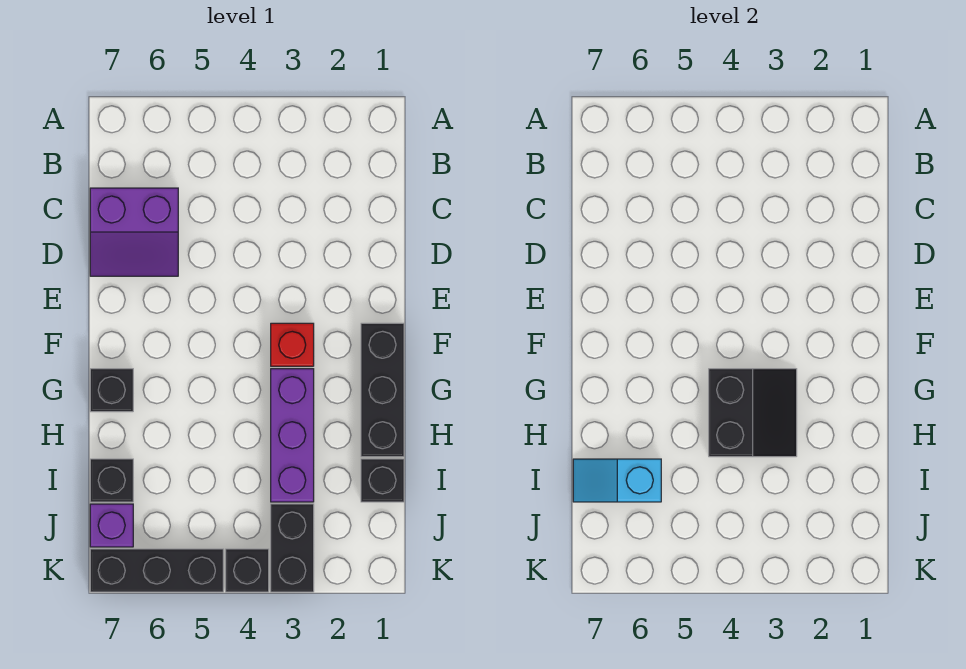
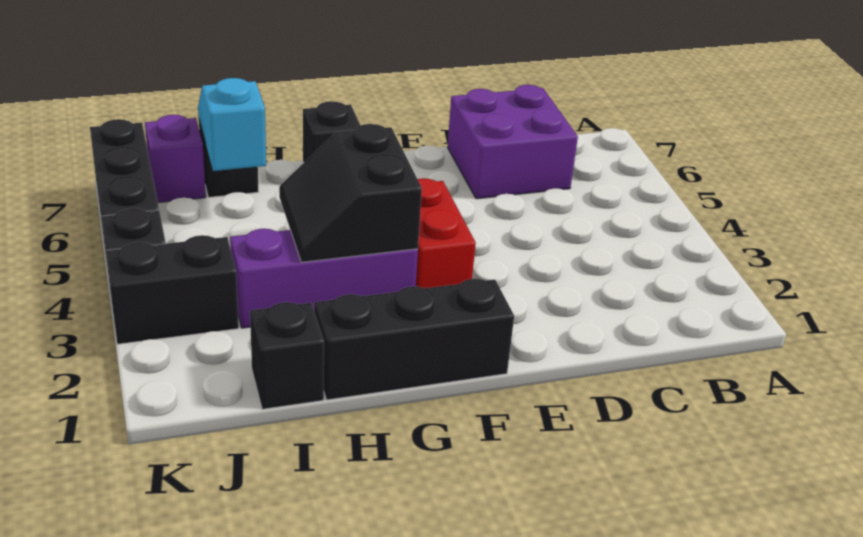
purple slope C6:D7 level 1 top C -> purple brick C6:D7 level 1
red brick F3 level 1 -> red brick F3:F4 level 1
black slope G3:H4 level 2 top 4 -> black slope G3:H4 level 2 top G

